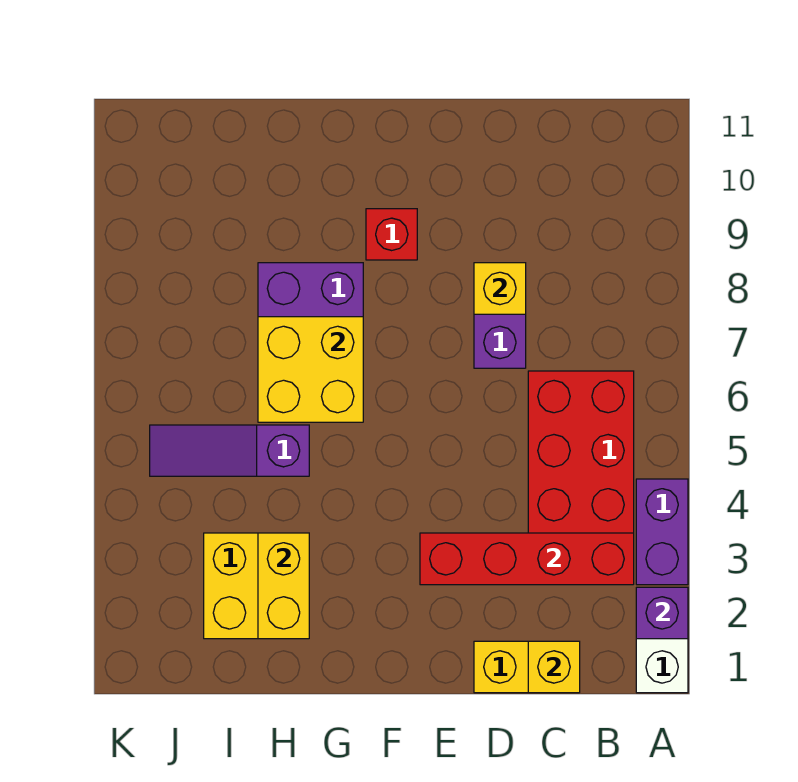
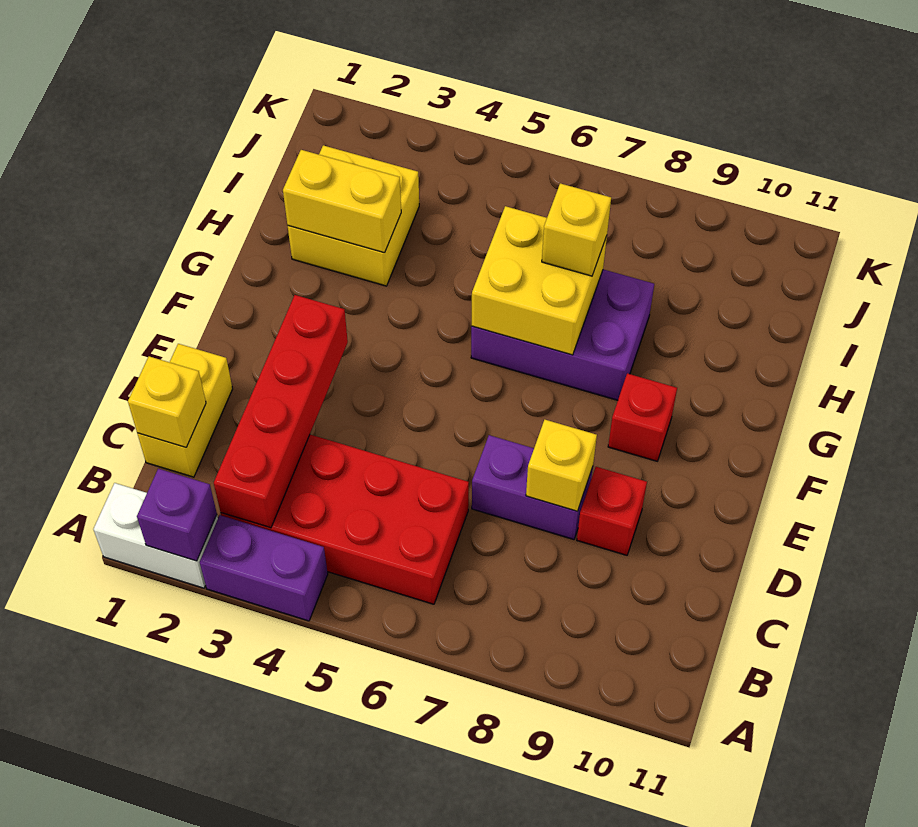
none -> red brick D9 level 1
purple slope H5:J5 level 1 top H -> none
none -> yellow brick H7 level 3

